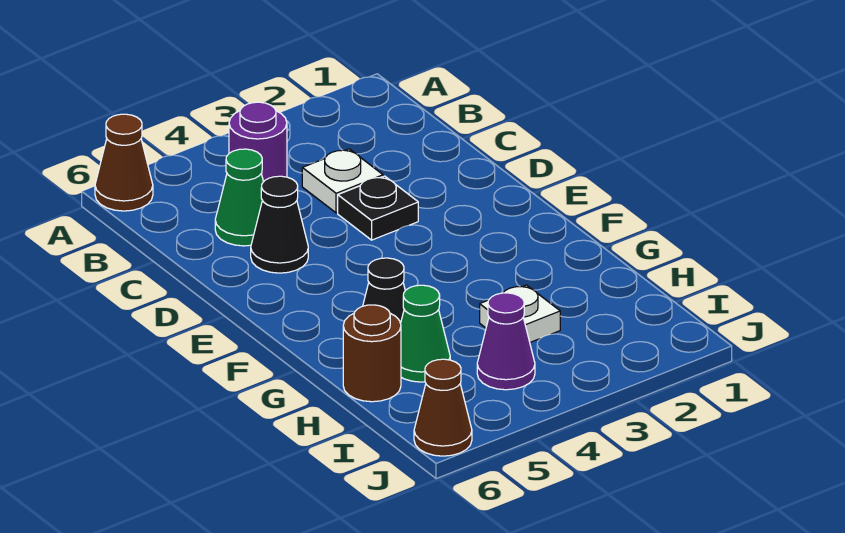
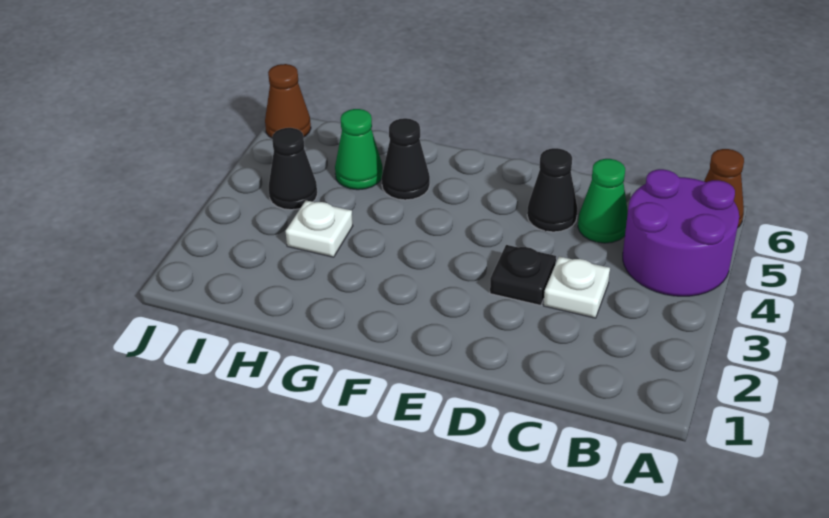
purple round brick B4 level 1 -> purple round brick A4:B5 level 1
brown round brick H6 level 1 -> none
purple cone I4 level 1 -> black cone I4 level 1

